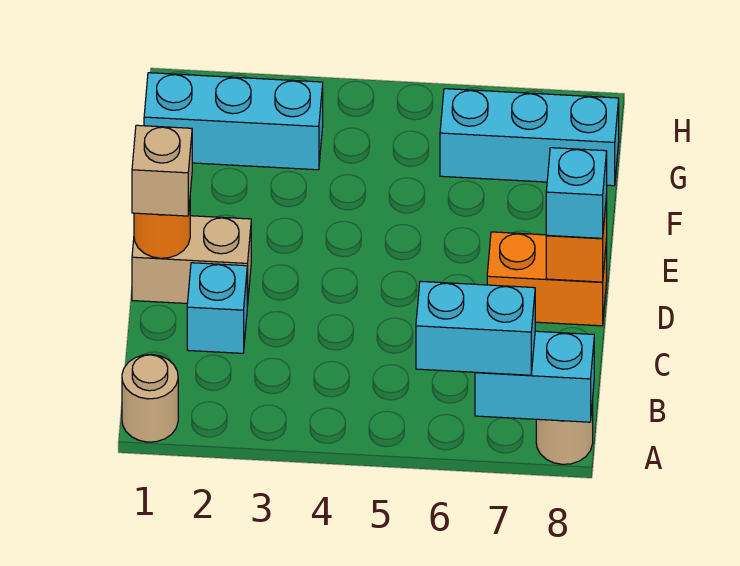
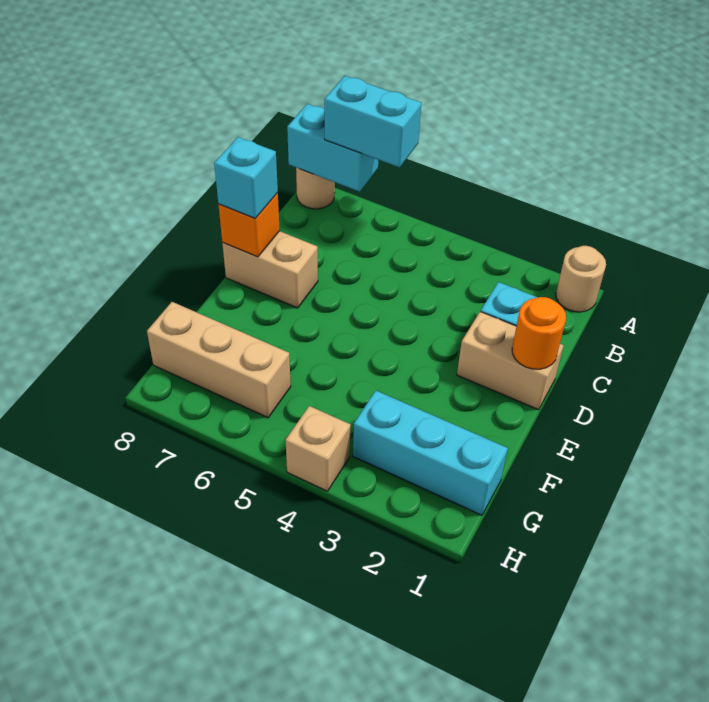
tan brick D1 level 3 -> tan brick H4 level 1
orange brick D7:D8 level 1 -> tan brick D7:D8 level 1
cyan brick G6:G8 level 1 -> tan brick G6:G8 level 1

